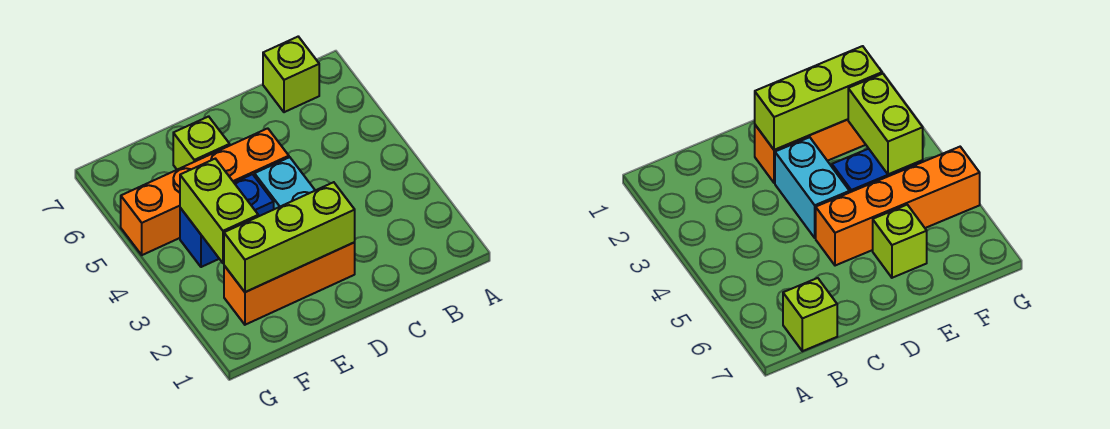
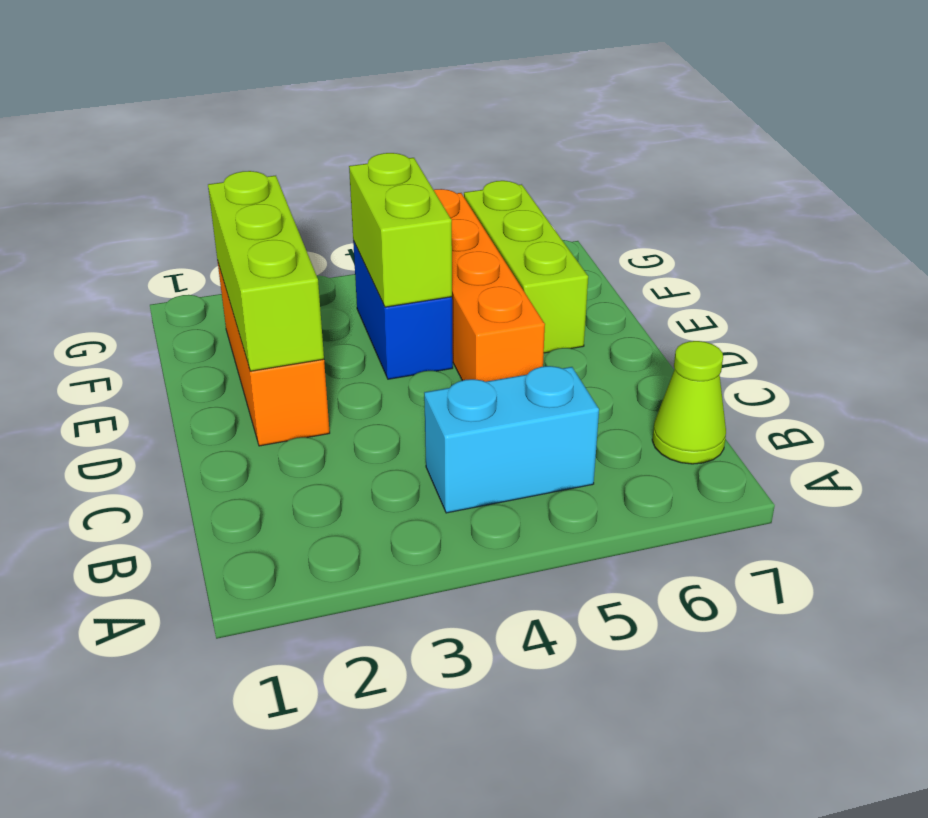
lime brick B7 level 1 -> lime cone B7 level 1
cyan brick D3:D4 level 1 -> cyan brick B4:B5 level 1
lime brick E6 level 1 -> lime brick E6:G6 level 1
lime brick F3:F4 level 2 -> lime brick E4:F4 level 2

